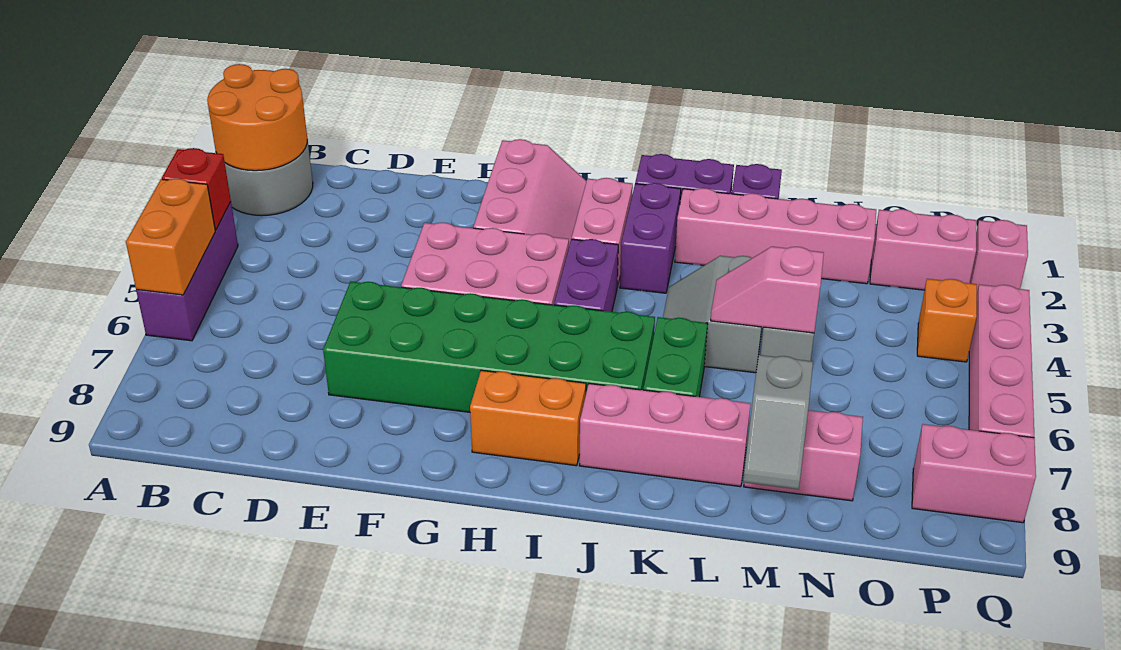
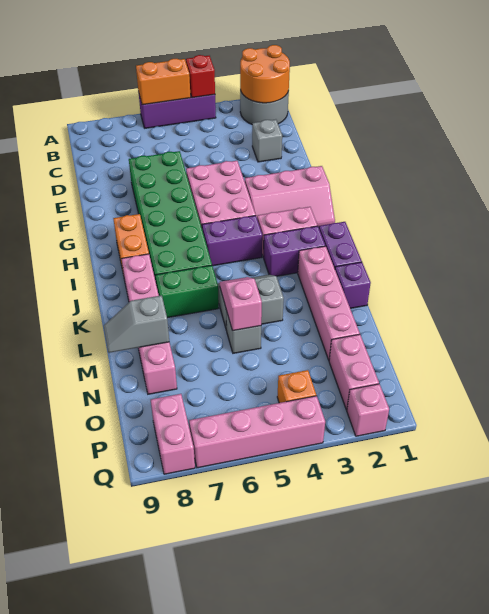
none -> grey brick D2 level 1

